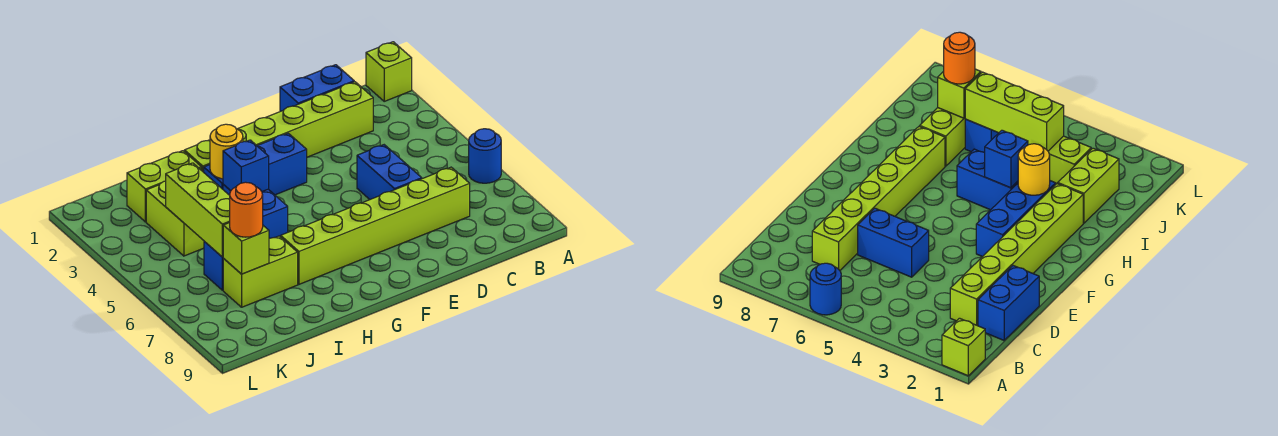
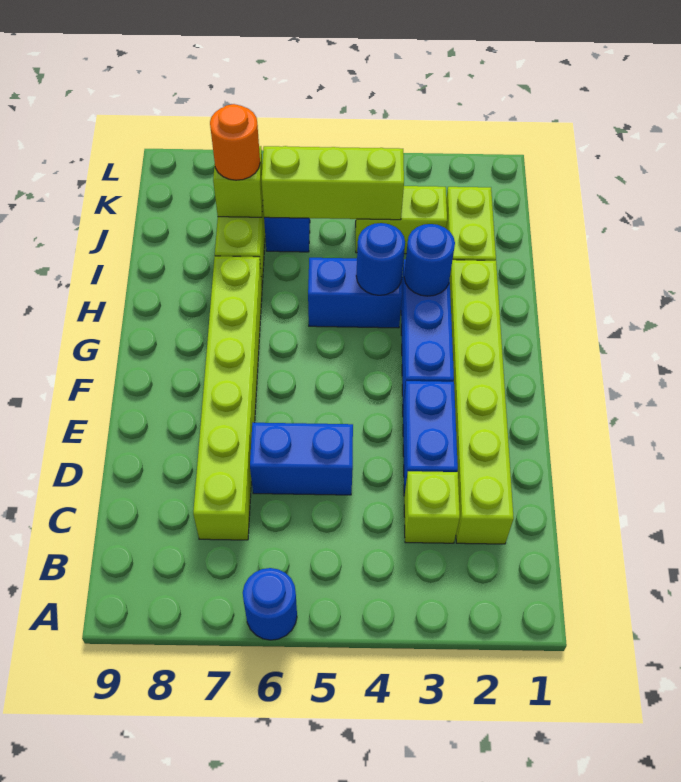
lime brick A1 level 1 -> lime brick C3 level 1
blue brick C1:D1 level 1 -> blue brick D3:E3 level 1
yellow round brick H3 level 2 -> blue round brick H3 level 2
blue brick H4 level 2 -> blue round brick H4 level 2

